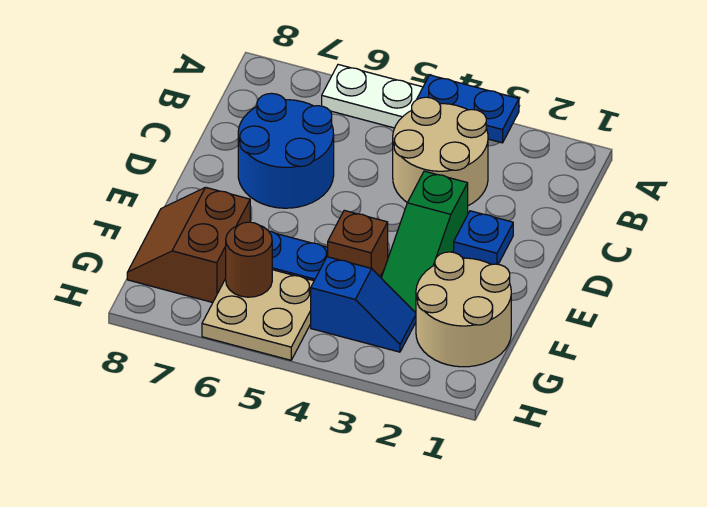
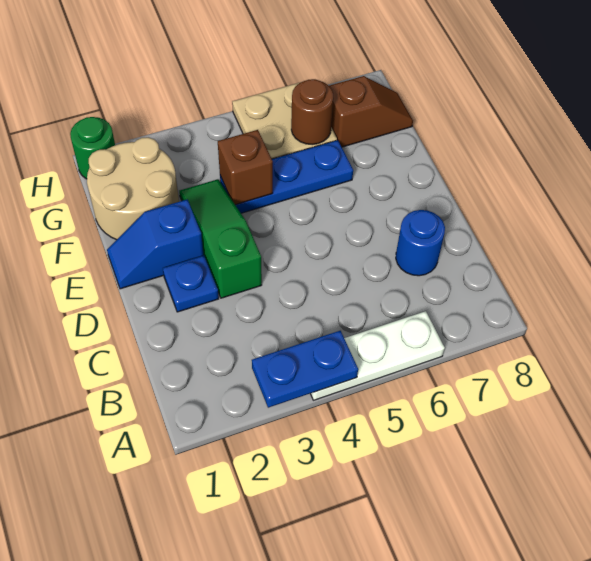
tan round brick B3:C4 level 1 -> none
blue round brick C6:D7 level 1 -> blue round brick C7 level 1
brown slope F7:G8 level 1 top 7 -> brown slope G7:G8 level 1 top 7
blue slope G3:G4 level 1 top 4 -> blue slope E1:E2 level 1 top 2
none -> green round brick H1 level 1

